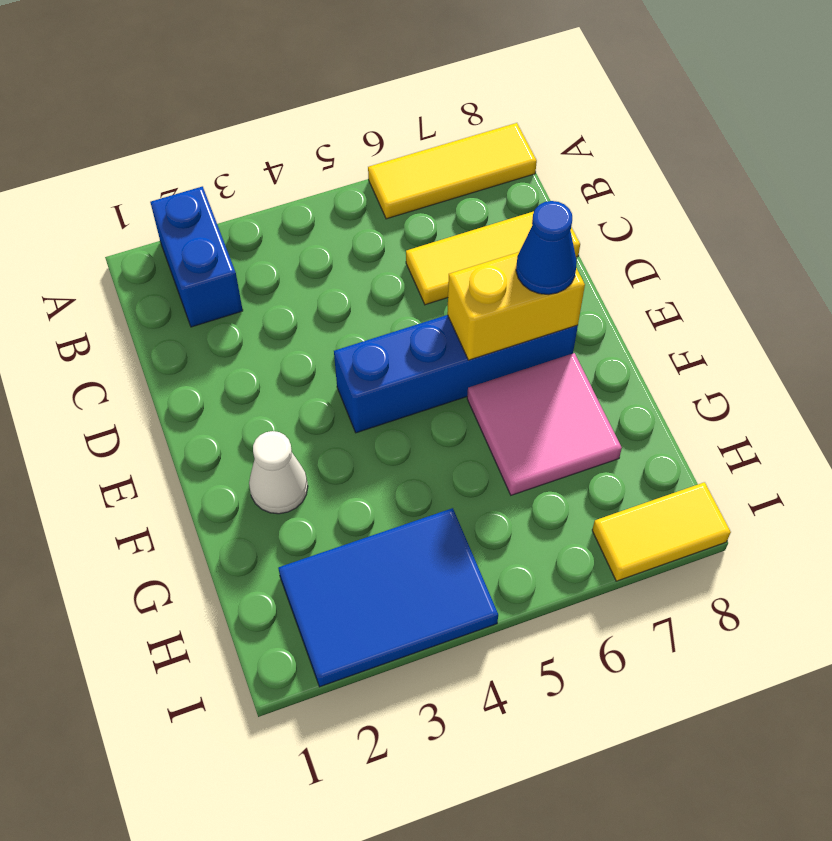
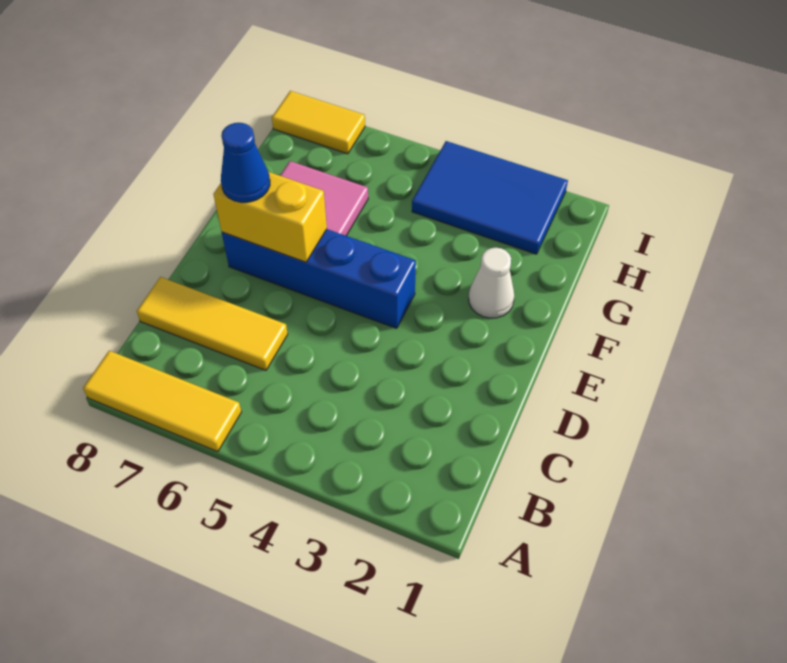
blue brick A2:B2 level 1 -> none

